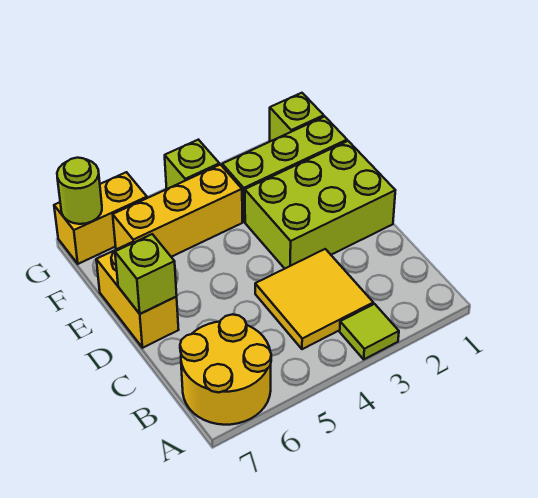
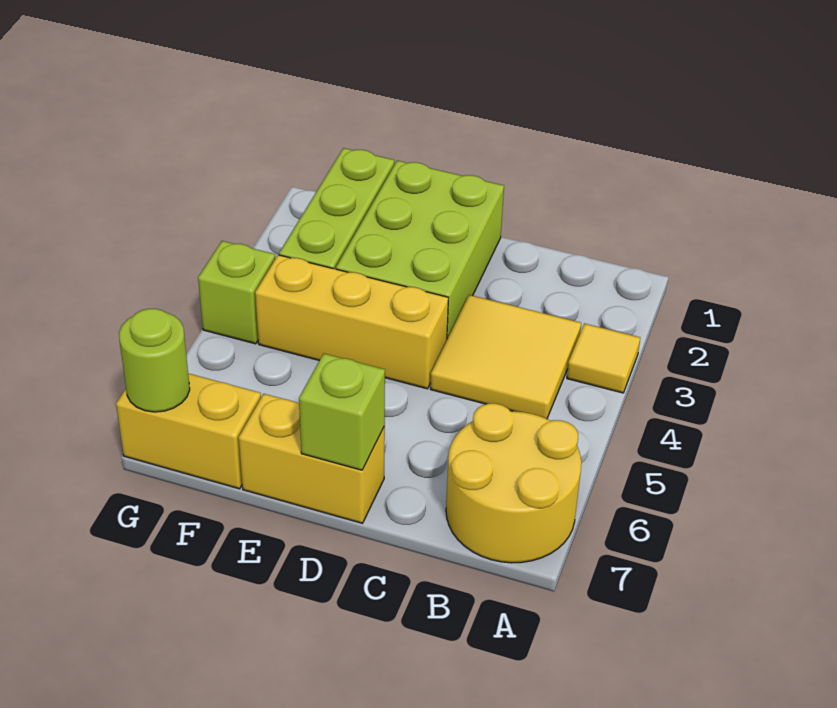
lime tile A3 level 1 -> yellow tile A3 level 1
yellow brick F4:F6 level 1 -> yellow brick D4:F4 level 1
lime brick G1 level 1 -> none
yellow brick G6:G7 level 1 -> yellow brick F7:G7 level 1

